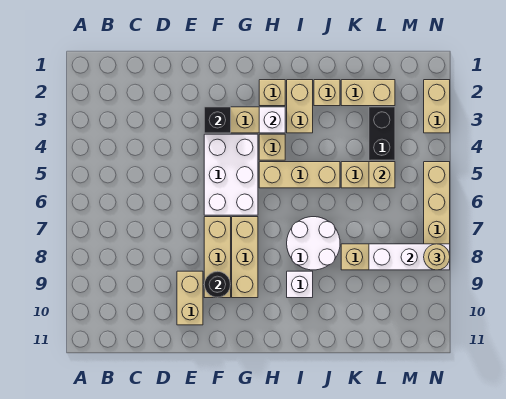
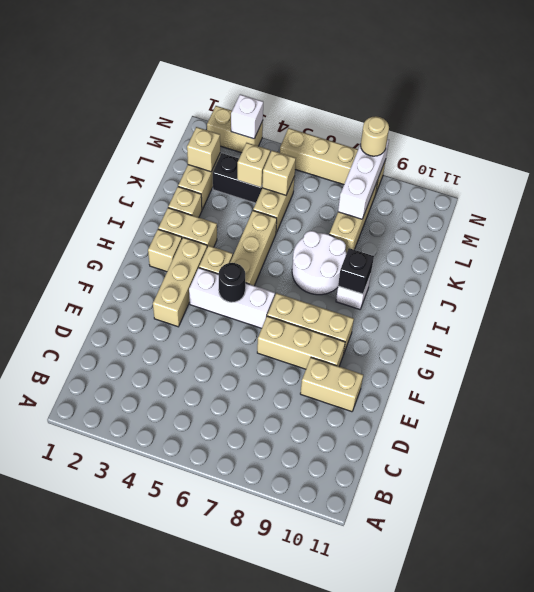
black brick F3 level 2 -> black brick I9 level 2
white brick F4:G6 level 1 -> white brick G4:G6 level 1
black round brick F9 level 2 -> black round brick G5 level 2
white brick H3 level 2 -> white brick N3 level 2
none -> tan brick L2 level 2
none -> tan brick L4 level 2

